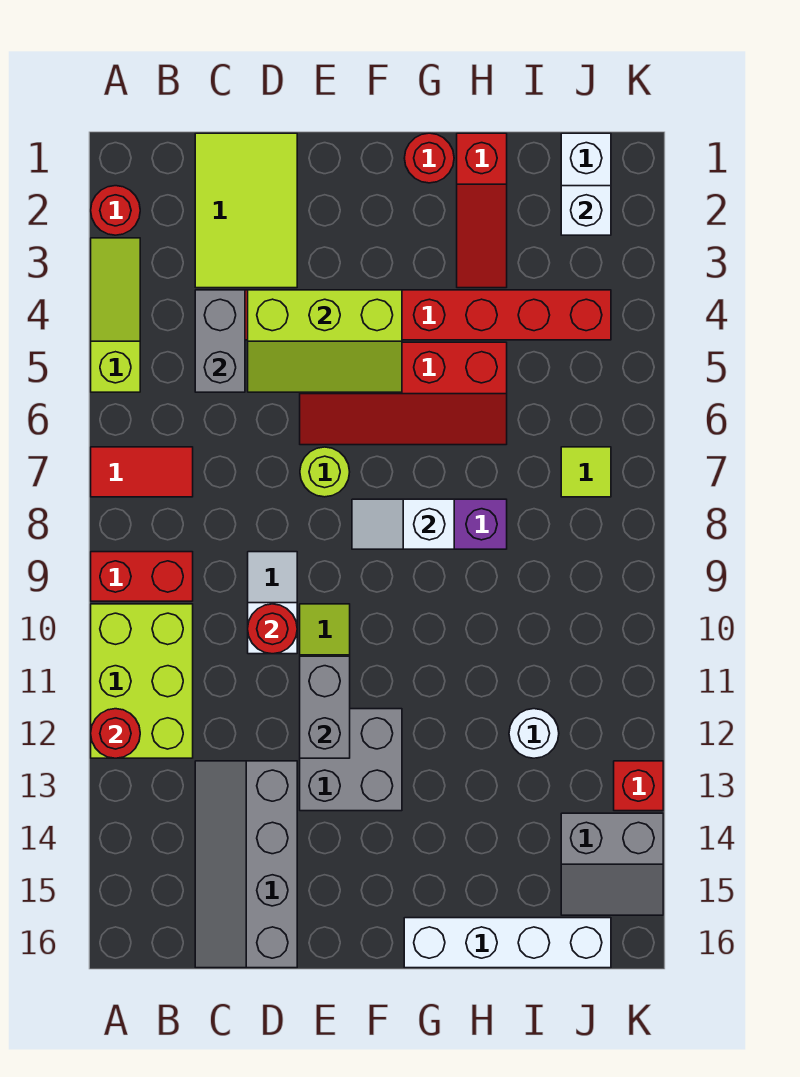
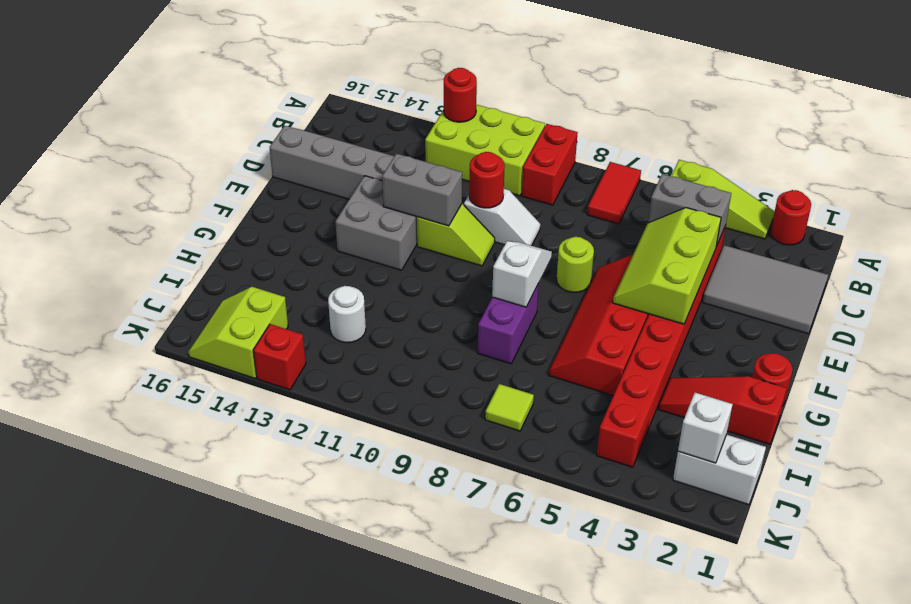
lime tile C1:D3 level 1 -> grey tile C1:D3 level 1
white brick G16:J16 level 1 -> none
grey slope J14:K15 level 1 top 14 -> lime slope J14:K15 level 1 top 14

